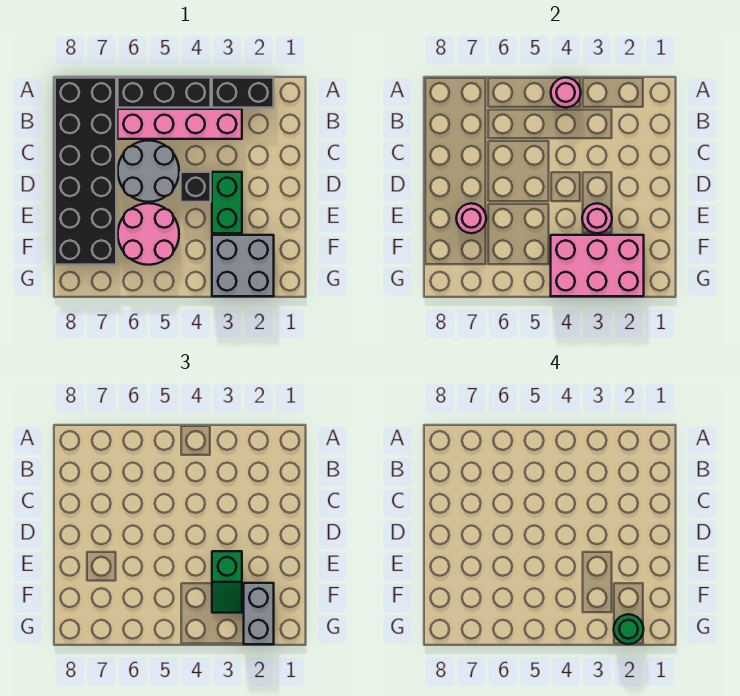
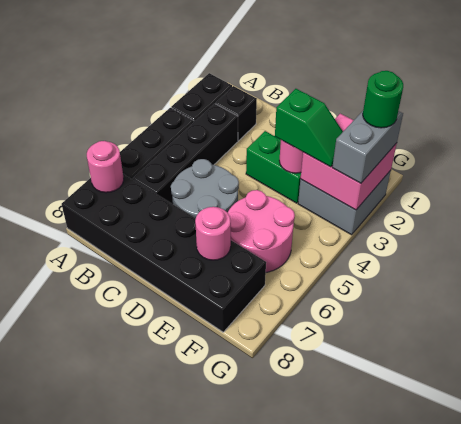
pink round brick A4 level 2 -> pink round brick A7 level 2
pink brick B3:B6 level 1 -> black brick B3:B6 level 1
black brick D4 level 1 -> black brick B2 level 1
pink brick F2:G4 level 2 -> pink brick F2:G3 level 2
grey brick F2:G2 level 3 -> grey brick G2:G3 level 3

